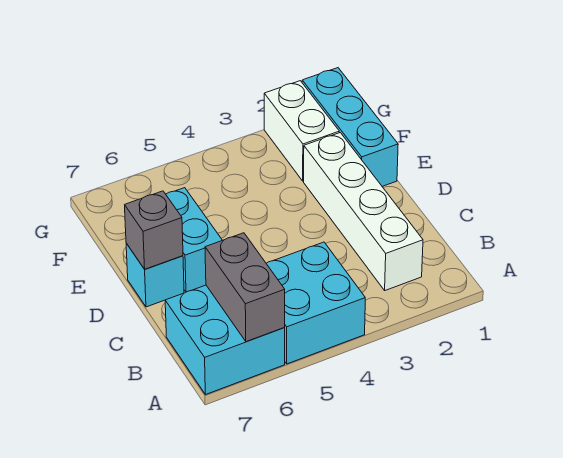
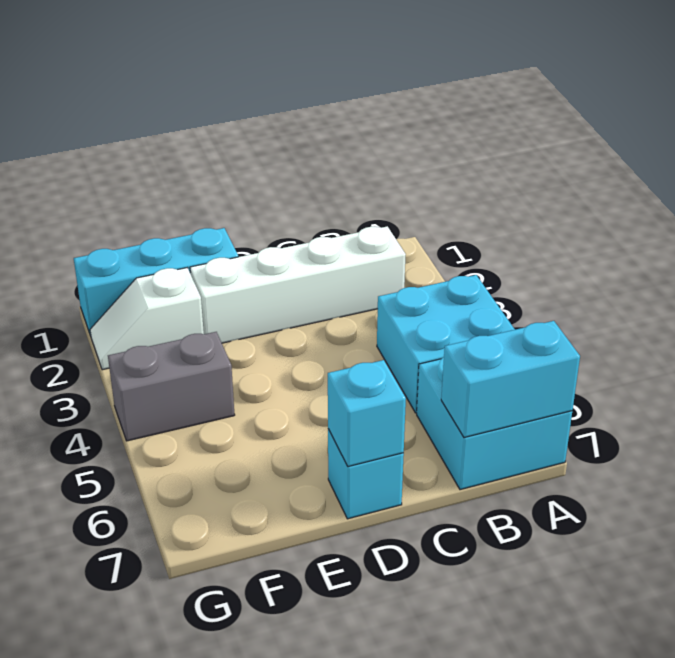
grey brick A6:B6 level 2 -> grey brick F4:G4 level 1
cyan brick D6:E6 level 1 -> cyan brick A7:B7 level 2
grey brick D7 level 2 -> cyan brick D7 level 2
white brick F2:G2 level 1 -> white slope F2:G2 level 1 top F

